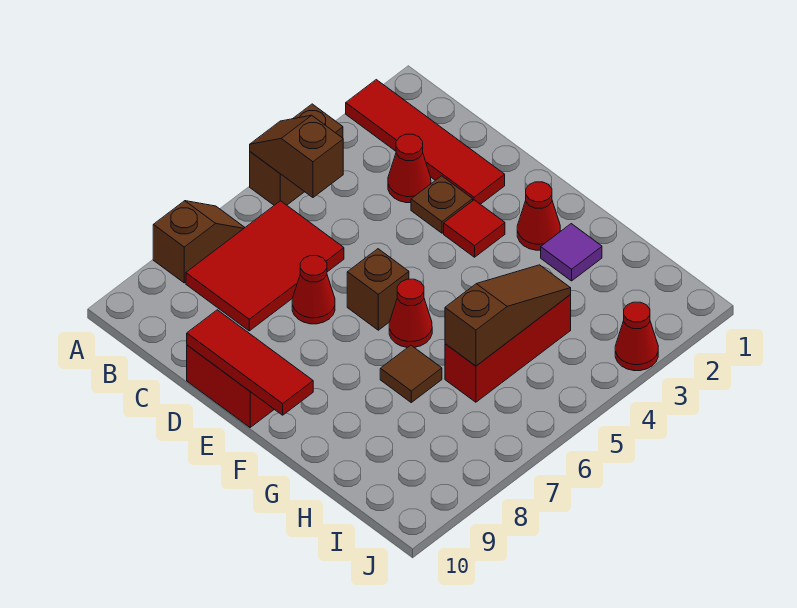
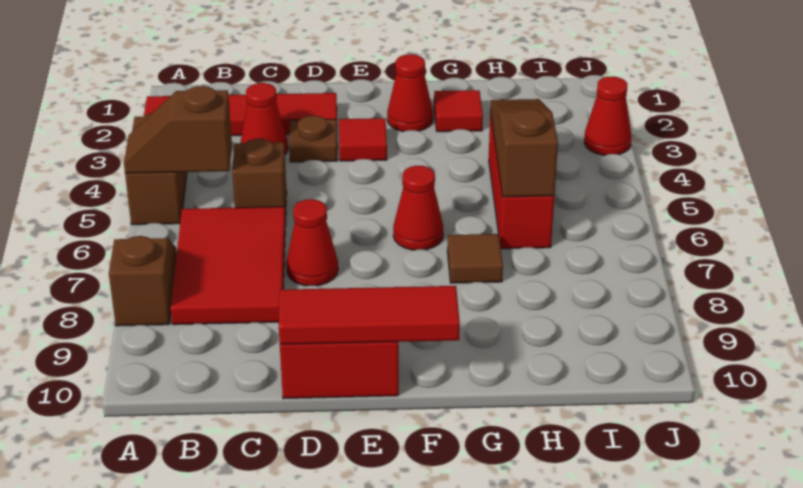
brown brick E6 level 1 -> brown brick C5 level 1
purple tile G2 level 1 -> red tile G2 level 1

